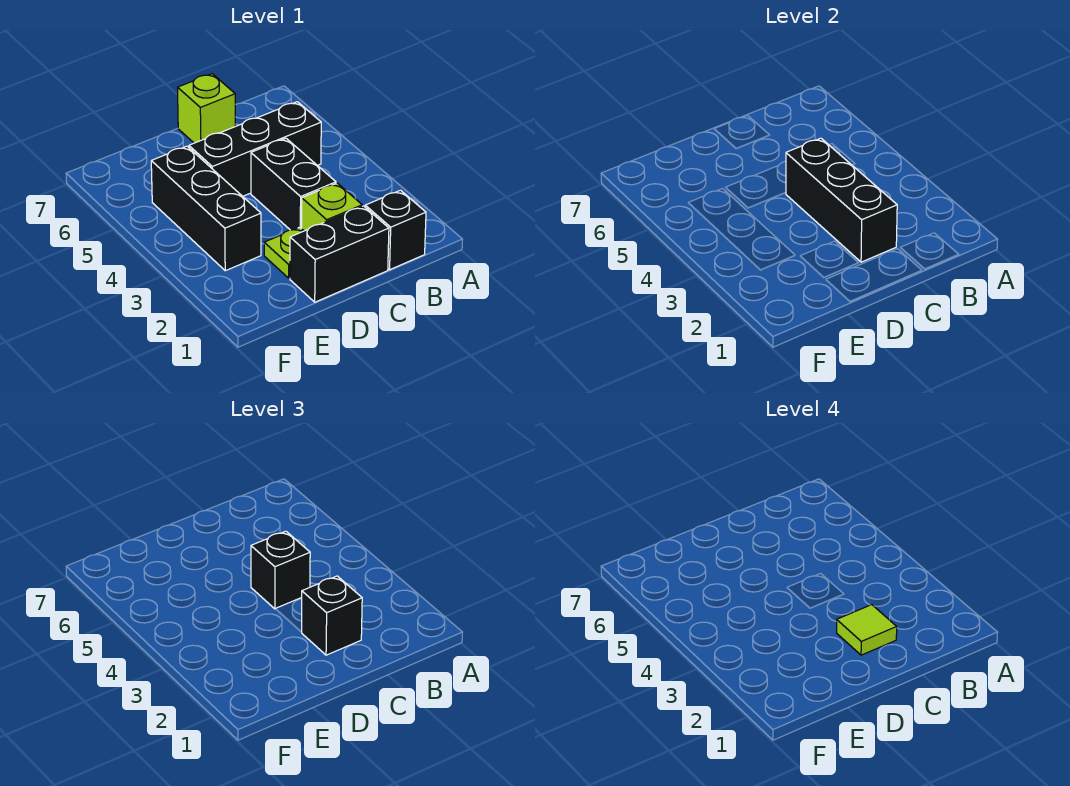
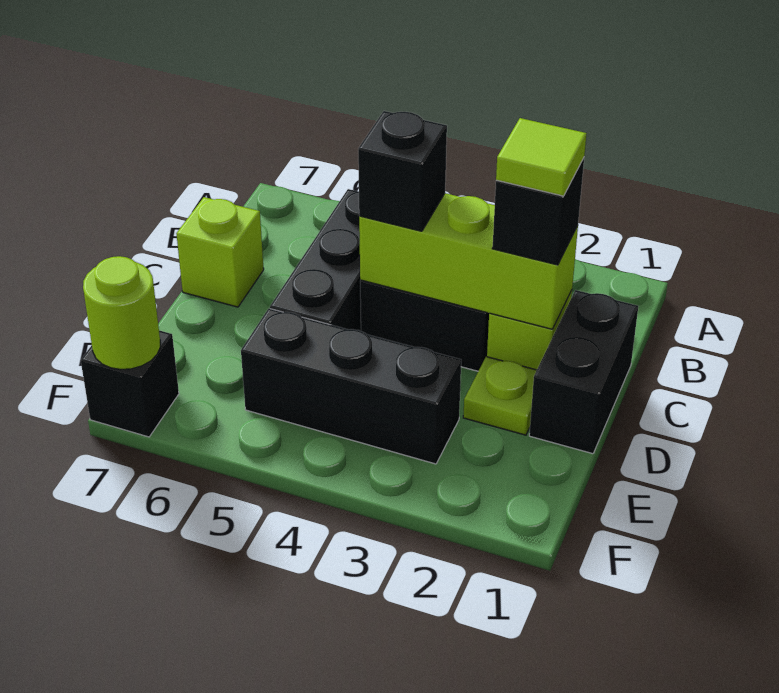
black brick B1 level 1 -> black brick F7 level 1
black brick C2:C4 level 2 -> lime brick C2:C4 level 2
none -> lime round brick F7 level 2

